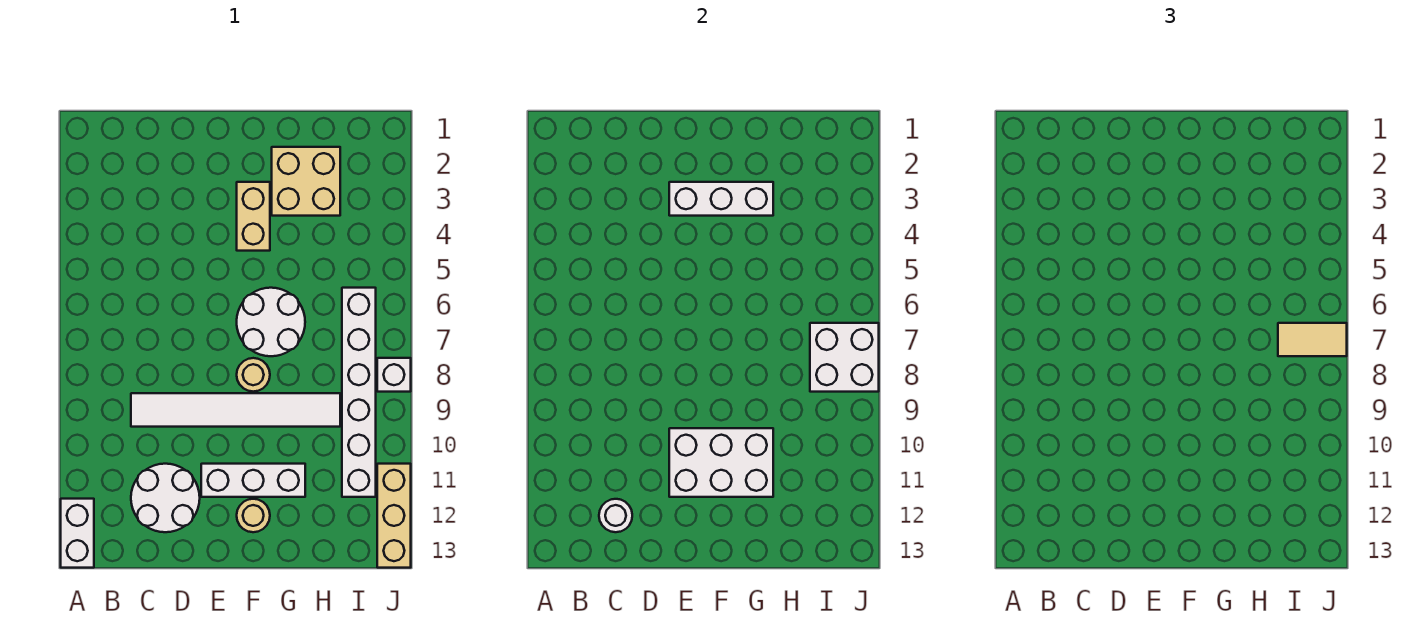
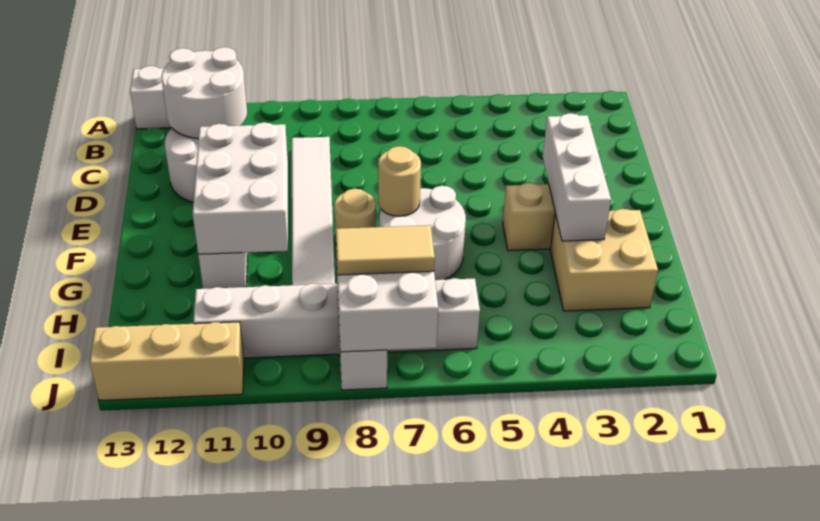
white round brick C12 level 2 -> white round brick B11:C12 level 2
tan round brick F12 level 1 -> tan round brick F7 level 2
tan tile I7:J7 level 3 -> tan tile I7:I8 level 3

